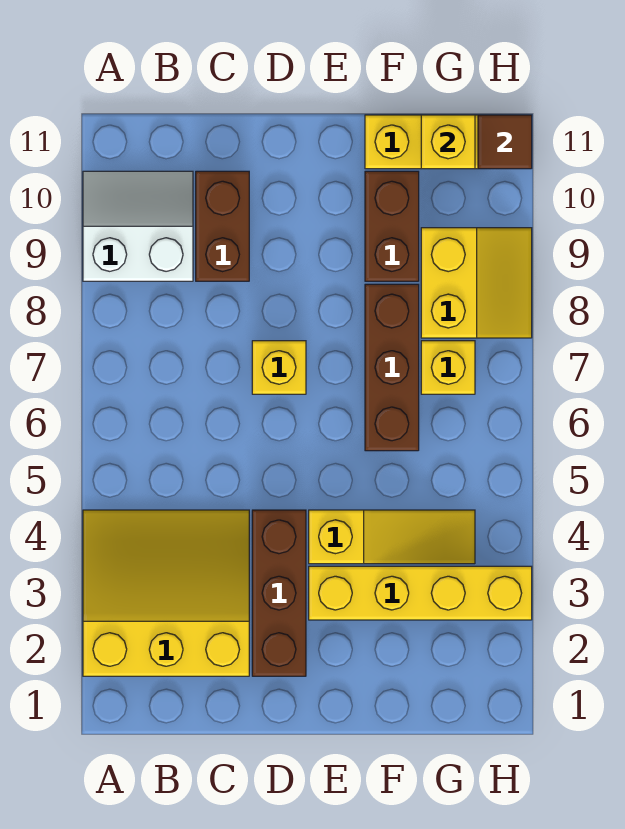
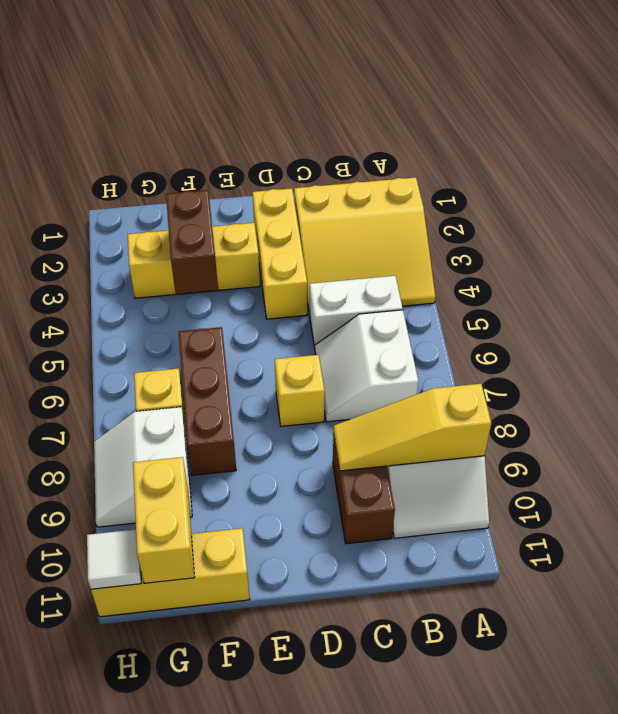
none -> white brick B5:C5 level 1
none -> white slope B6:C7 level 1 top B
brown brick D2:D4 level 1 -> yellow brick D2:D4 level 1
yellow brick E3:H3 level 1 -> yellow brick E3:G3 level 1
yellow slope E4:G4 level 1 top E -> yellow slope A9:C9 level 2 top A
brown brick F9:F10 level 1 -> brown brick F3:F4 level 2
yellow slope G8:H9 level 1 top G -> white slope G8:H9 level 1 top G
yellow brick G11 level 2 -> yellow brick G10:G11 level 2
brown tile H11 level 2 -> white tile H11 level 2

